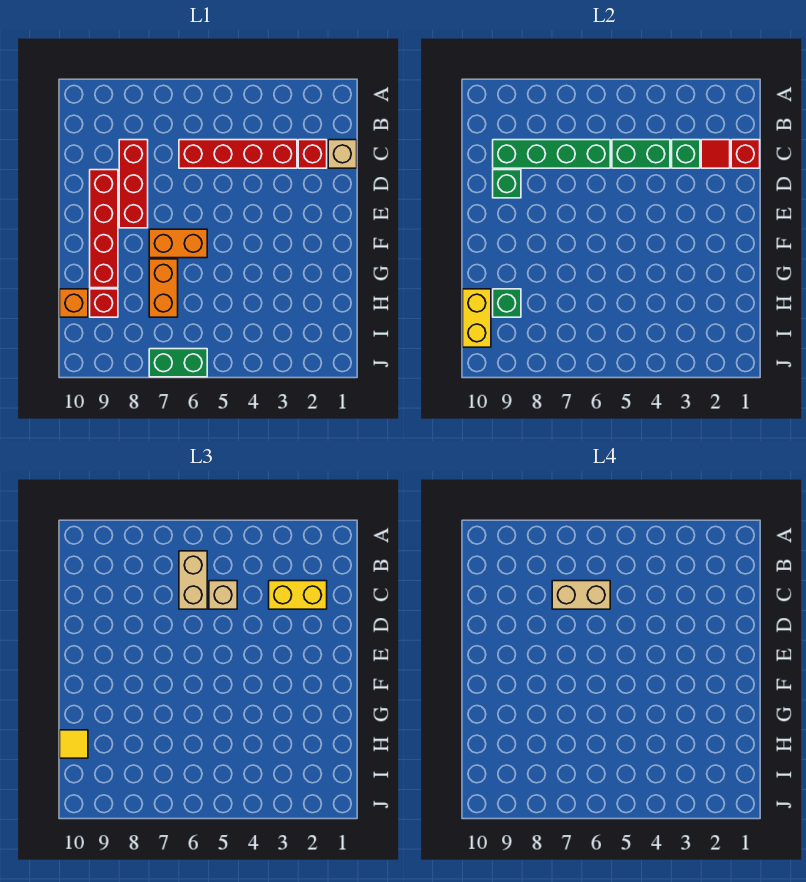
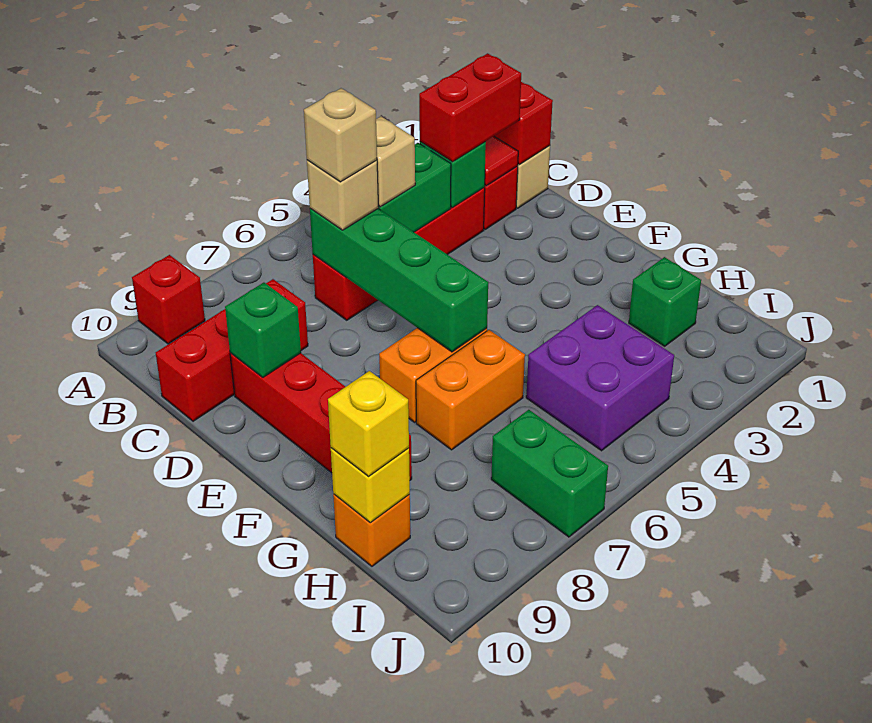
tan brick B6:C6 level 3 -> tan brick C6 level 3
yellow brick C2:C3 level 3 -> red brick C2:C3 level 3
green brick C6:C9 level 2 -> green brick C6:F6 level 2
tan brick C6:C7 level 4 -> tan brick C6 level 4
red brick C8:E8 level 1 -> red brick C8:C10 level 1
orange brick G7:H7 level 1 -> orange brick G6:G7 level 1
none -> purple brick H4:I5 level 1
red brick H9 level 1 -> red brick A9 level 1
green brick H9 level 2 -> green brick H2 level 1
yellow brick H10:I10 level 2 -> yellow brick H10 level 2
yellow tile H10 level 3 -> yellow brick H10 level 3
green brick J6:J7 level 1 -> green brick I7:J7 level 1

